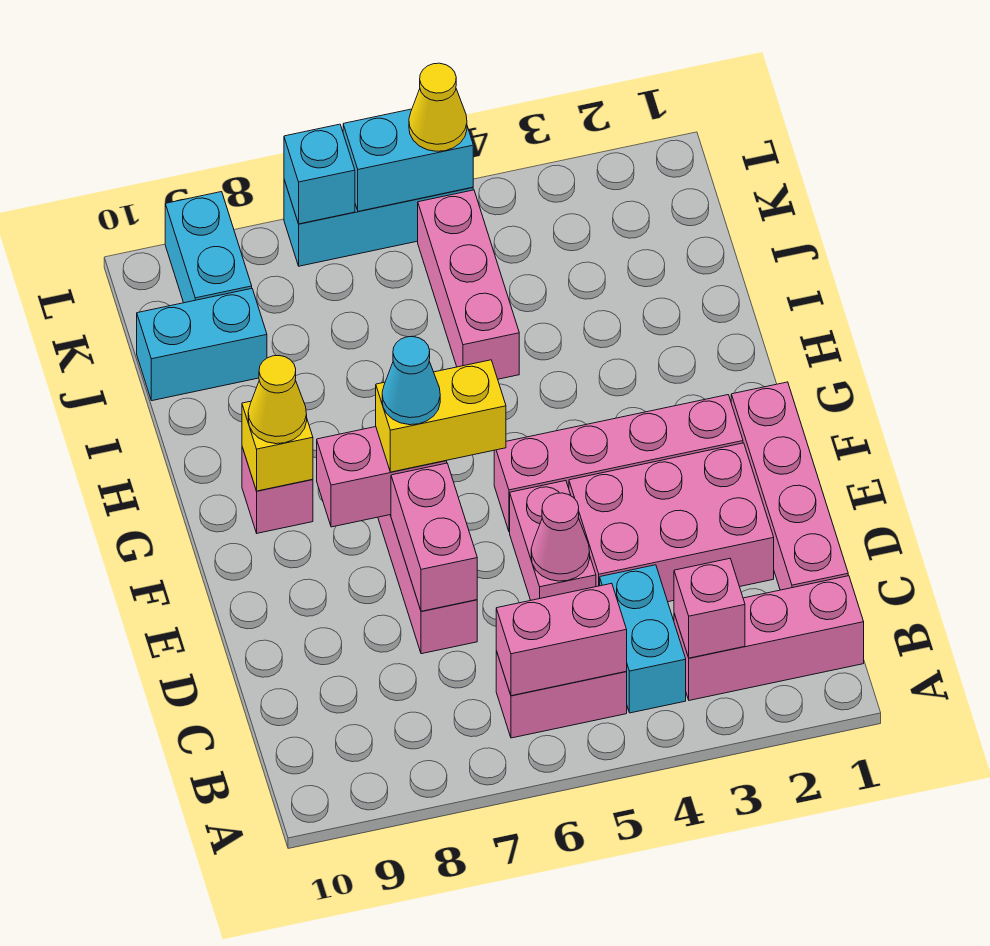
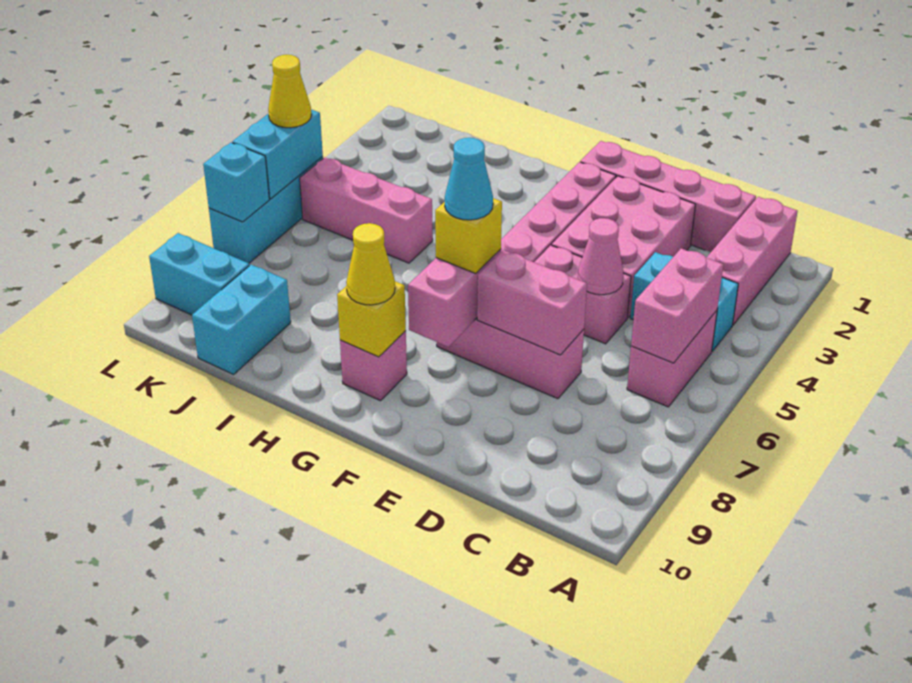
pink brick B3 level 2 -> none
yellow brick F6:F7 level 3 -> yellow brick F7 level 3

